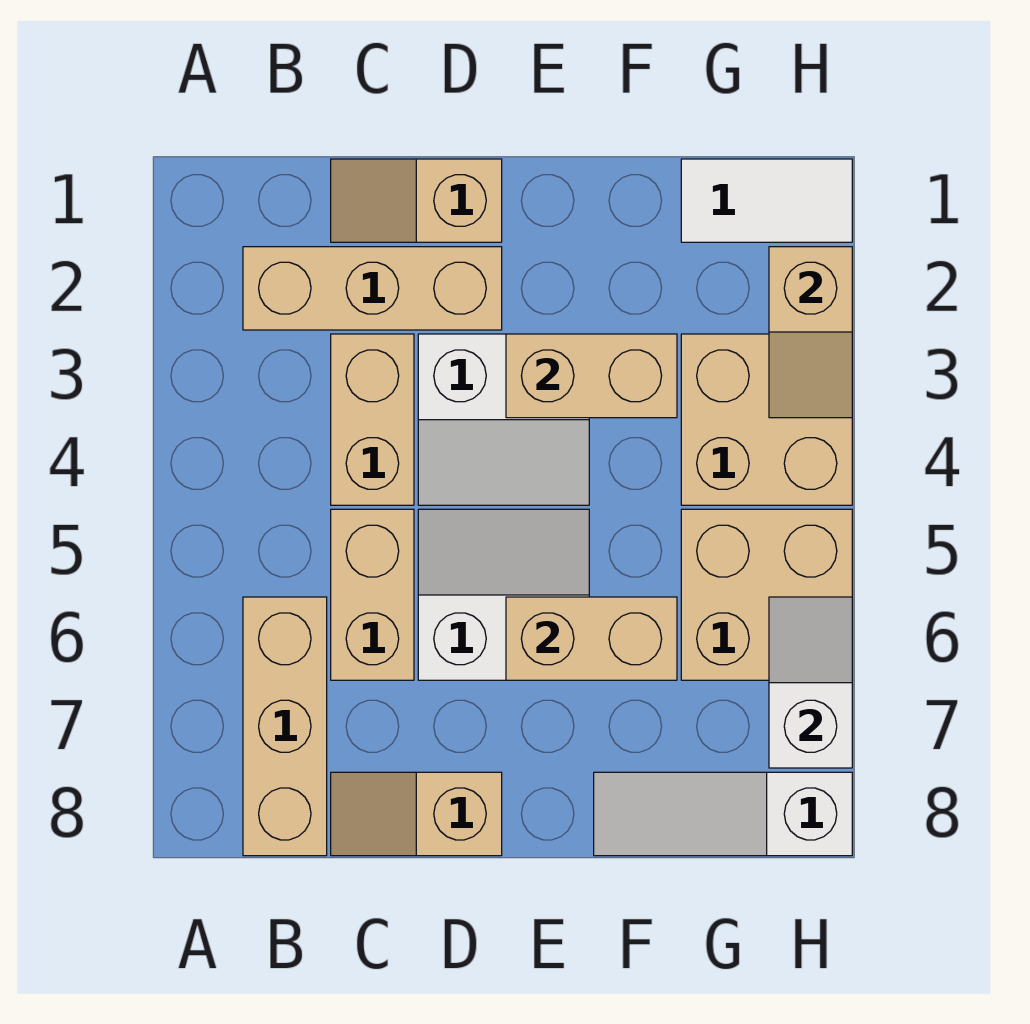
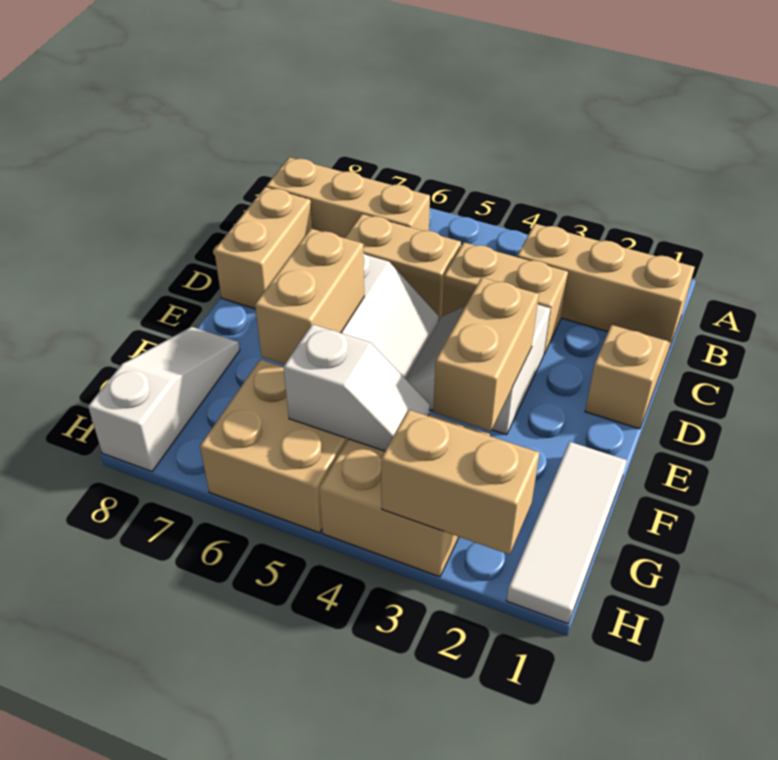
tan brick B2:D2 level 1 -> tan brick B1:B3 level 1
tan slope C8:D8 level 1 top D -> tan brick C8:D8 level 1
white tile G1:H1 level 1 -> white tile F1:H1 level 1
tan slope H2:H3 level 2 top 2 -> tan brick H2:H3 level 2
white slope H6:H7 level 2 top 7 -> white slope G4:G5 level 2 top 5

